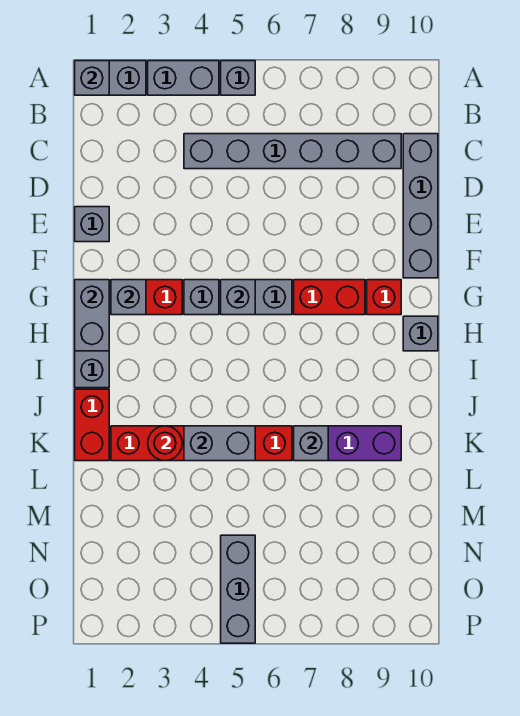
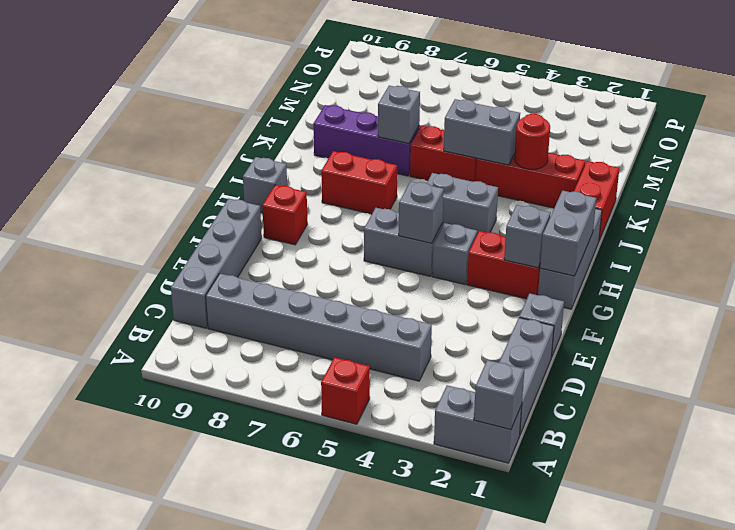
grey brick A3:A4 level 1 -> grey brick I4:I5 level 1
grey brick A5 level 1 -> red brick A5 level 1
red brick G7:G8 level 1 -> red brick I7:I8 level 1
grey brick N5:P5 level 1 -> grey brick B1:D1 level 1

